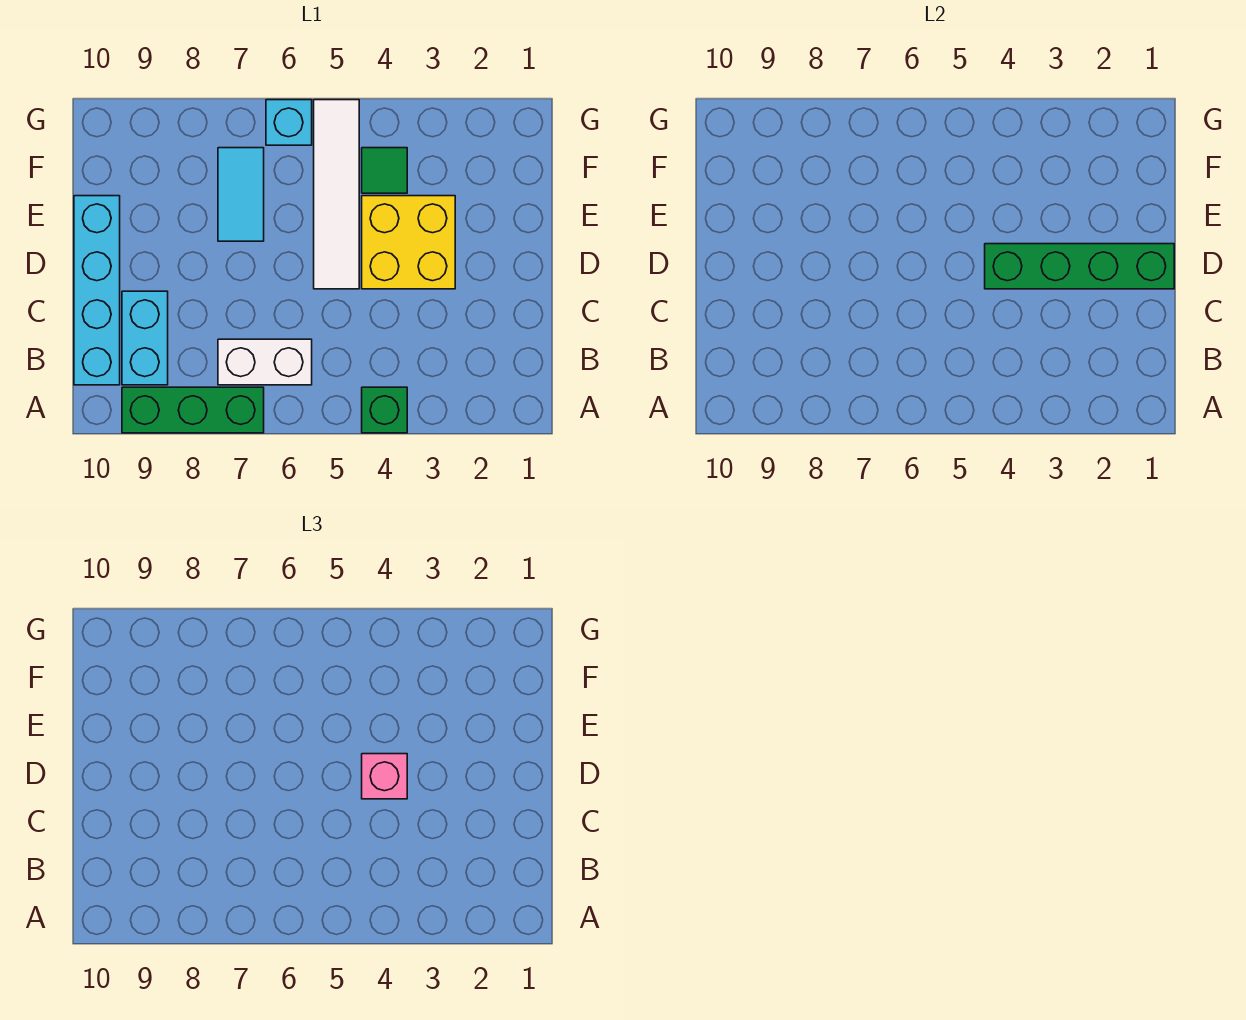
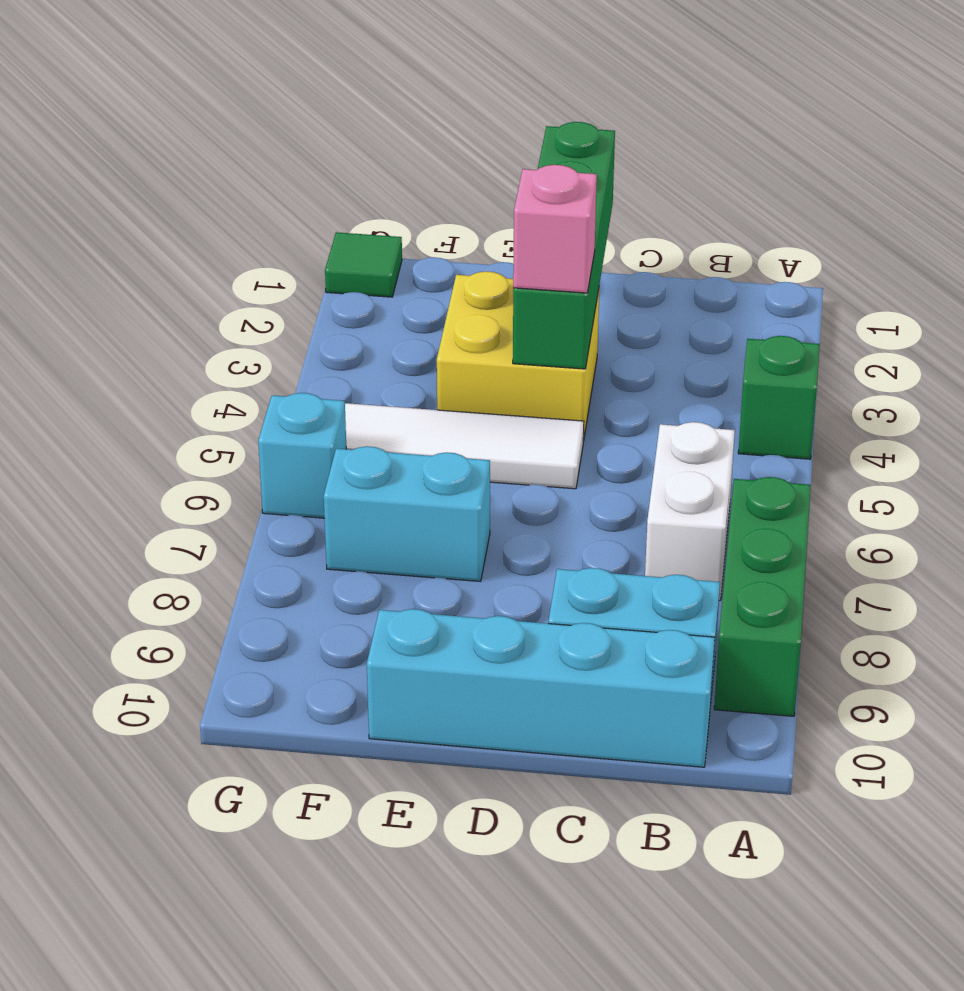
cyan tile E7:F7 level 1 -> cyan brick E7:F7 level 1
green tile F4 level 1 -> green tile G1 level 1

